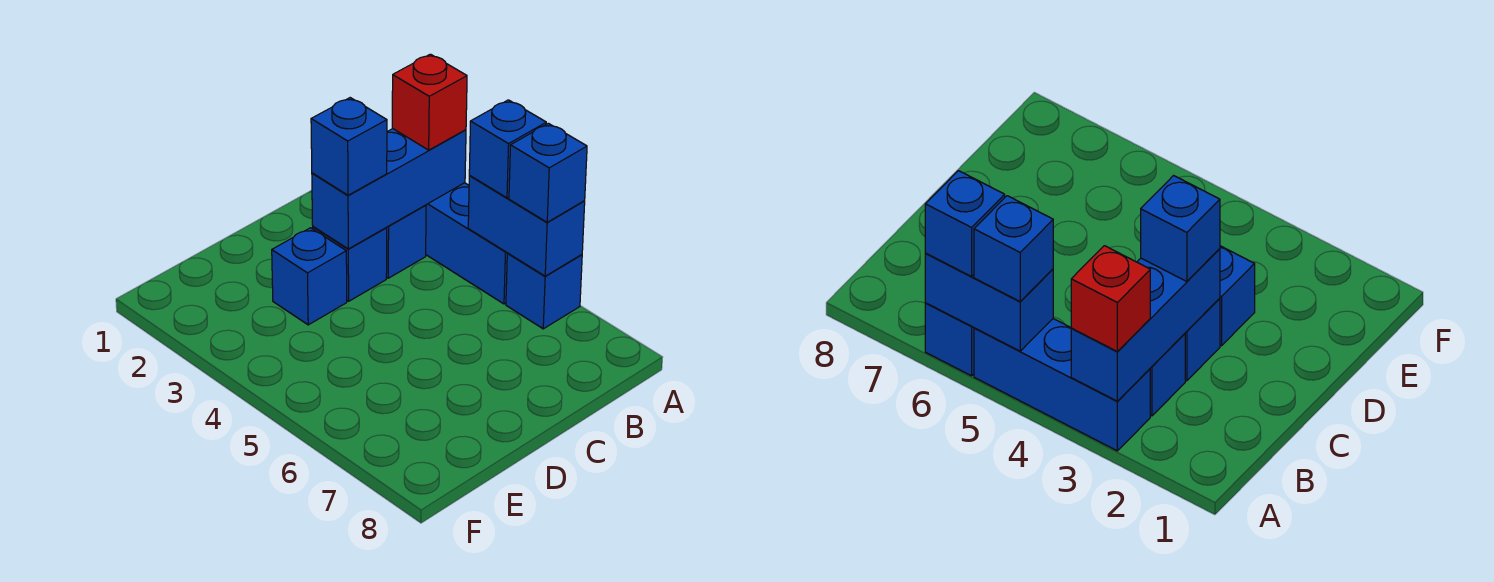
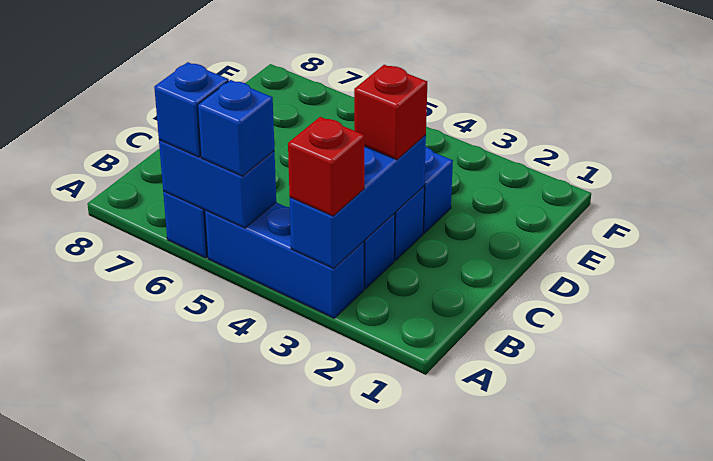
blue brick C3 level 3 -> red brick C3 level 3

